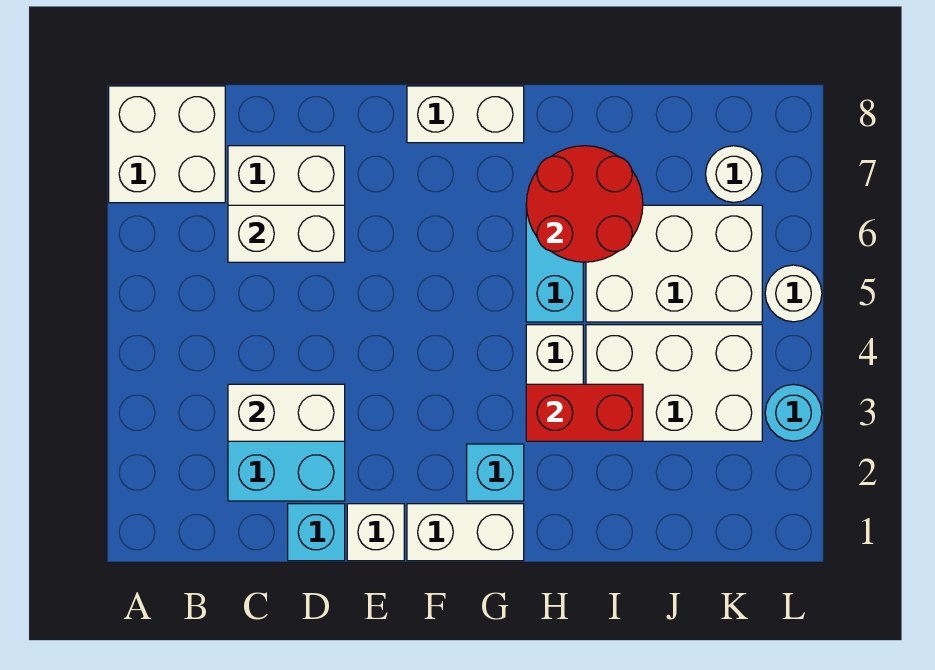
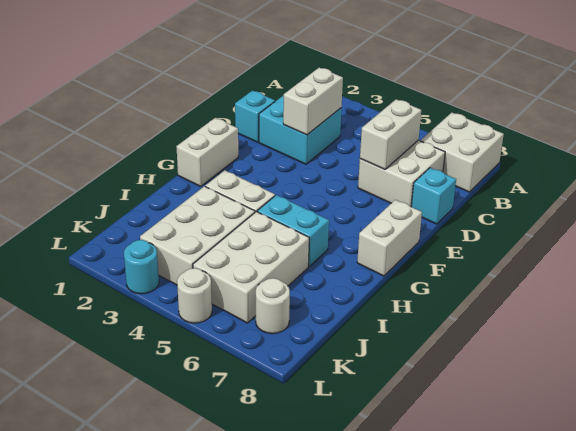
white brick E1 level 1 -> none
cyan brick G2 level 1 -> cyan brick D8 level 1
red brick H3:I3 level 2 -> none
red round brick H6:I7 level 2 -> none

